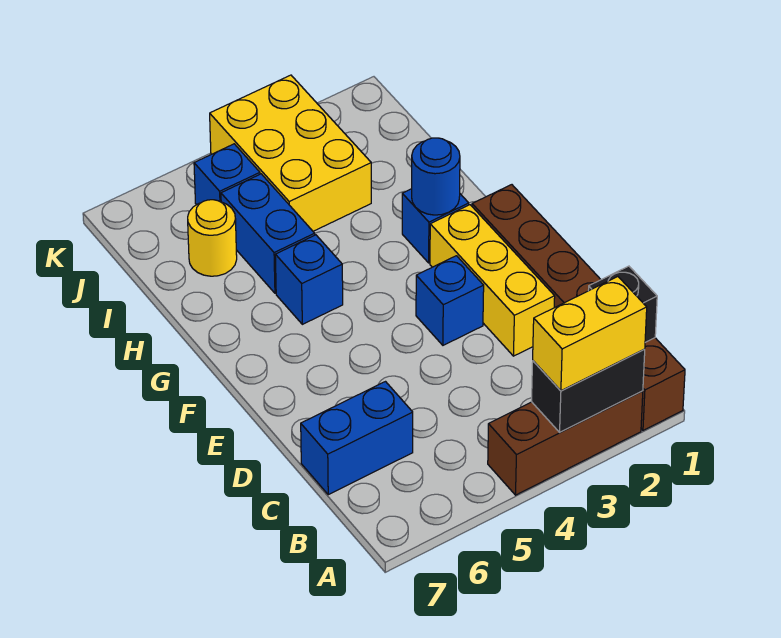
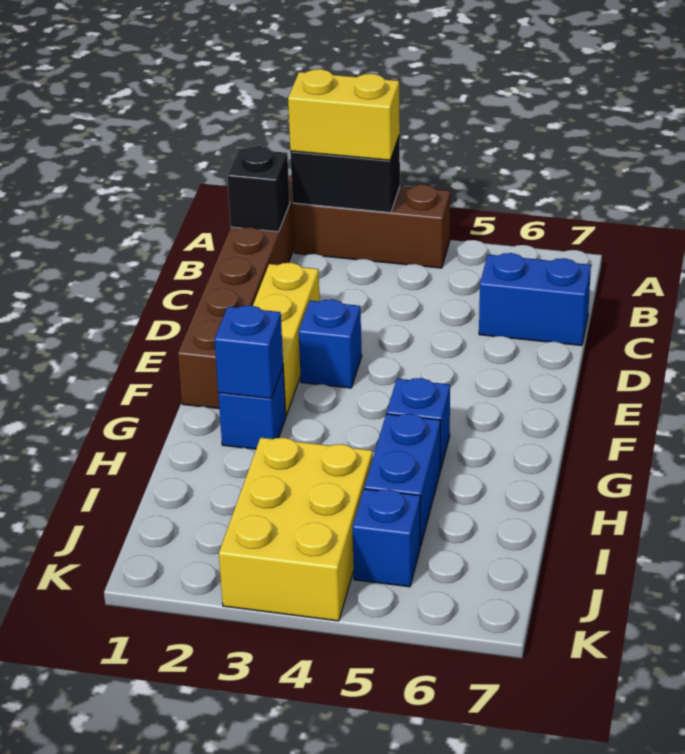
blue round brick G2 level 2 -> blue brick G2 level 2
yellow round brick I6 level 1 -> none

